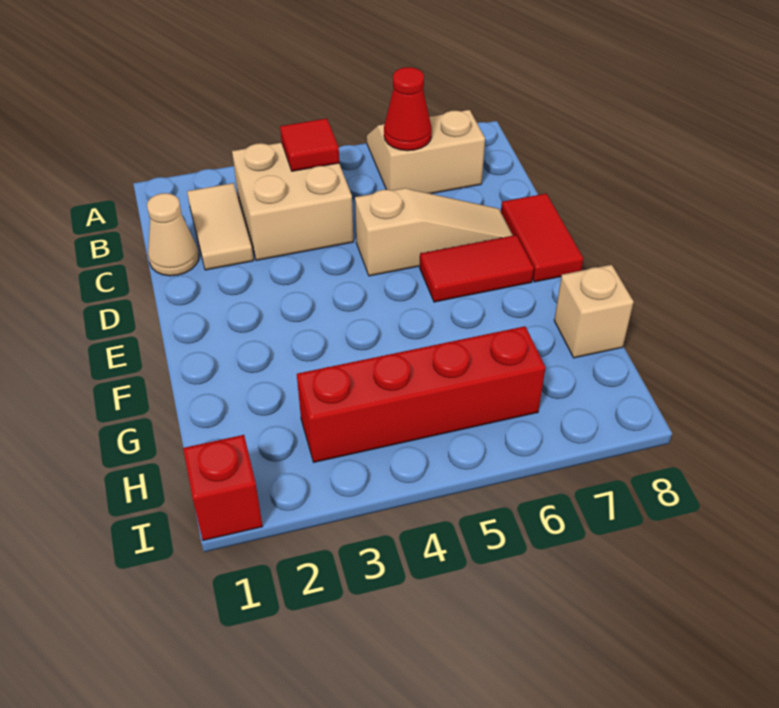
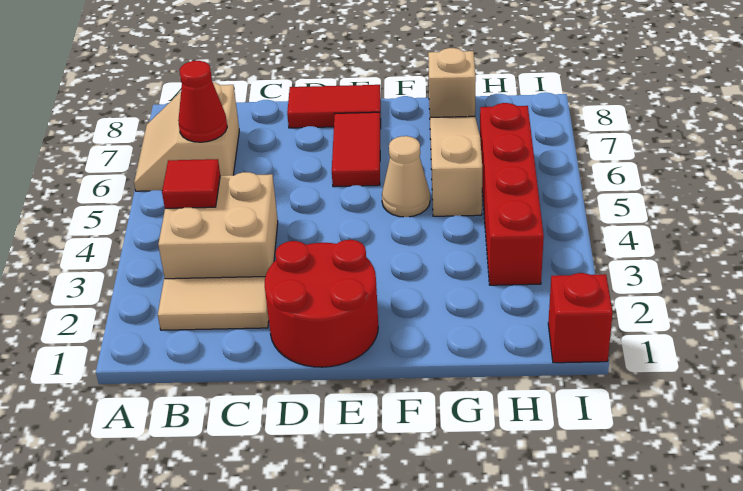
tan cone C1 level 1 -> tan cone F5 level 1
none -> red round brick D1:E2 level 1
tan slope D5:D7 level 1 top 5 -> tan slope G5:G7 level 1 top 5

